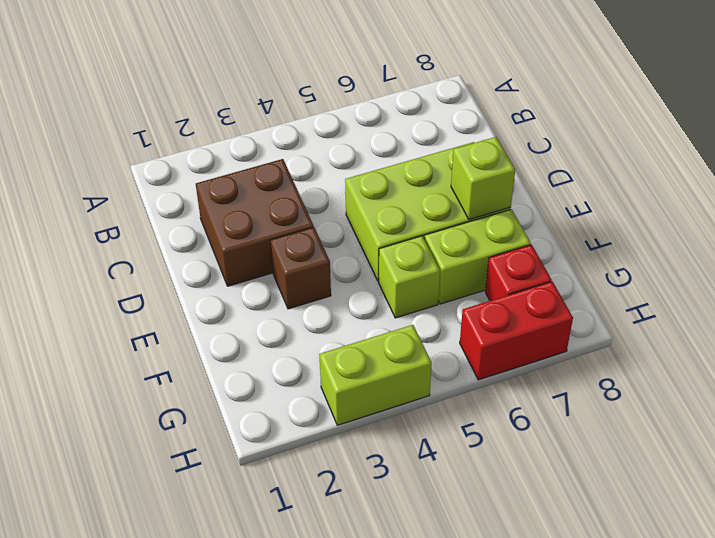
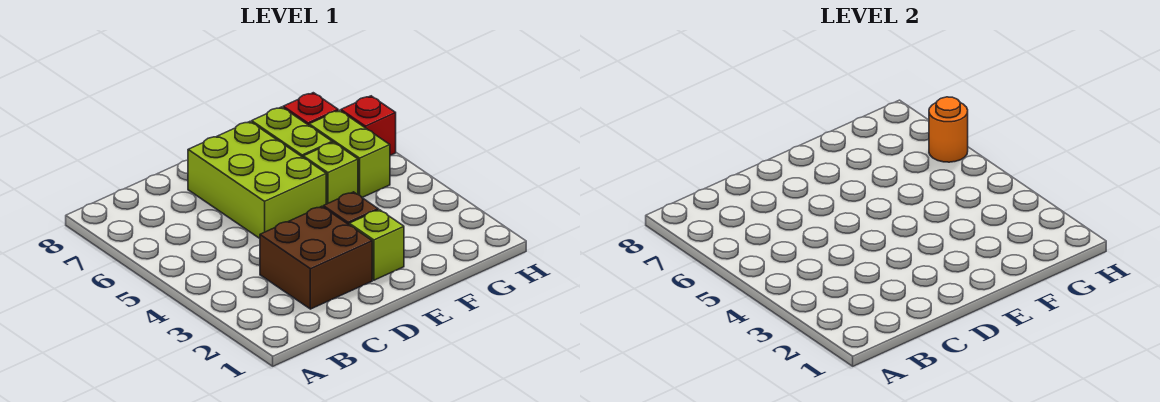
lime brick E7 level 2 -> lime brick E2 level 1
lime brick H3:H4 level 1 -> lime brick G5:G6 level 1
red brick H6:H7 level 1 -> red brick H6 level 1
none -> orange round brick H6 level 2

